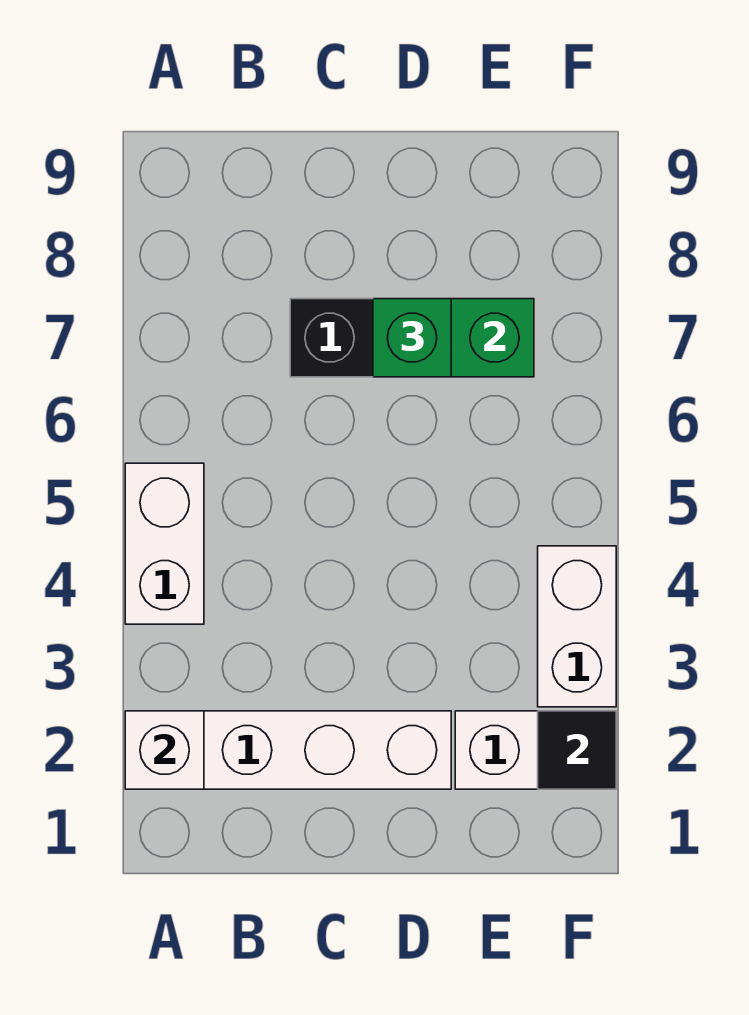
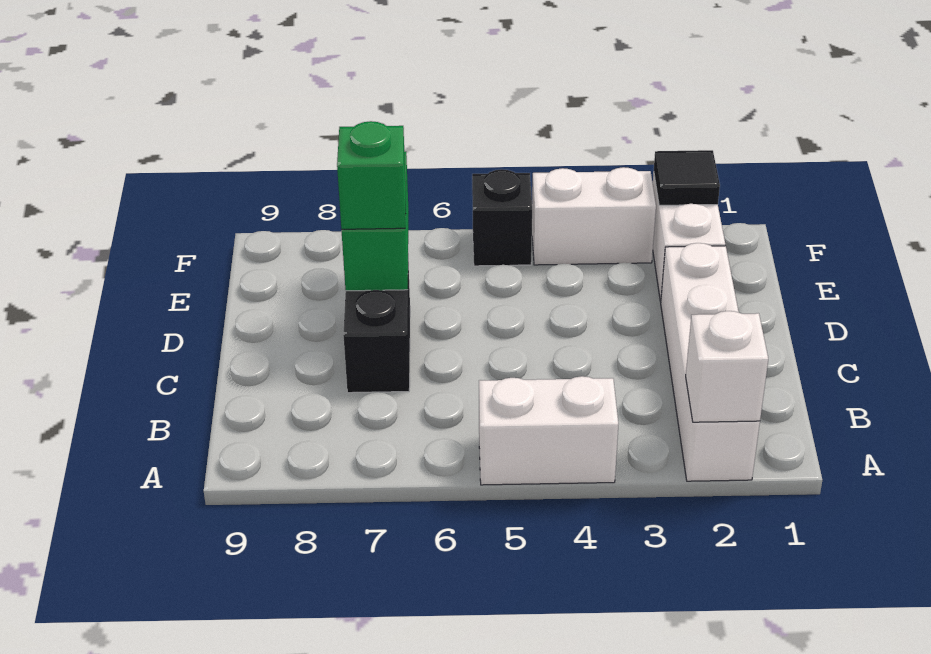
none -> black brick F5 level 1

